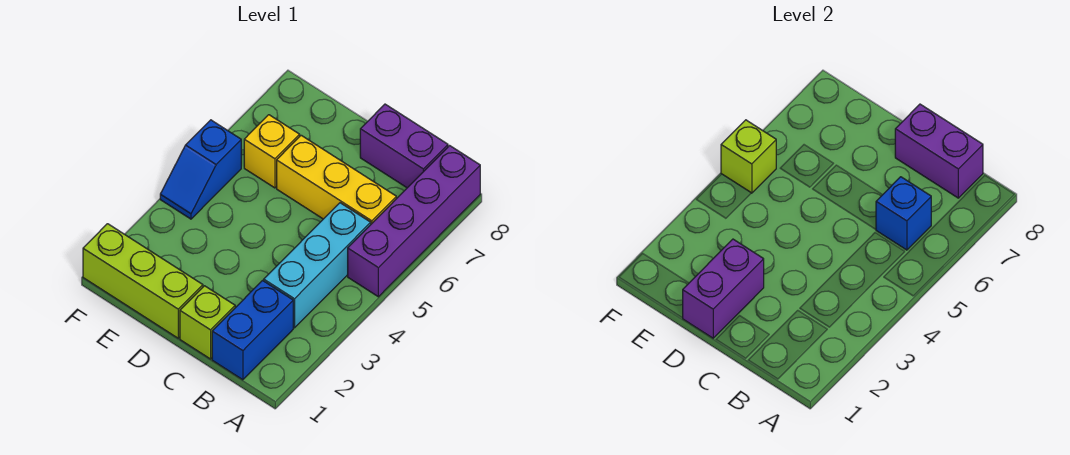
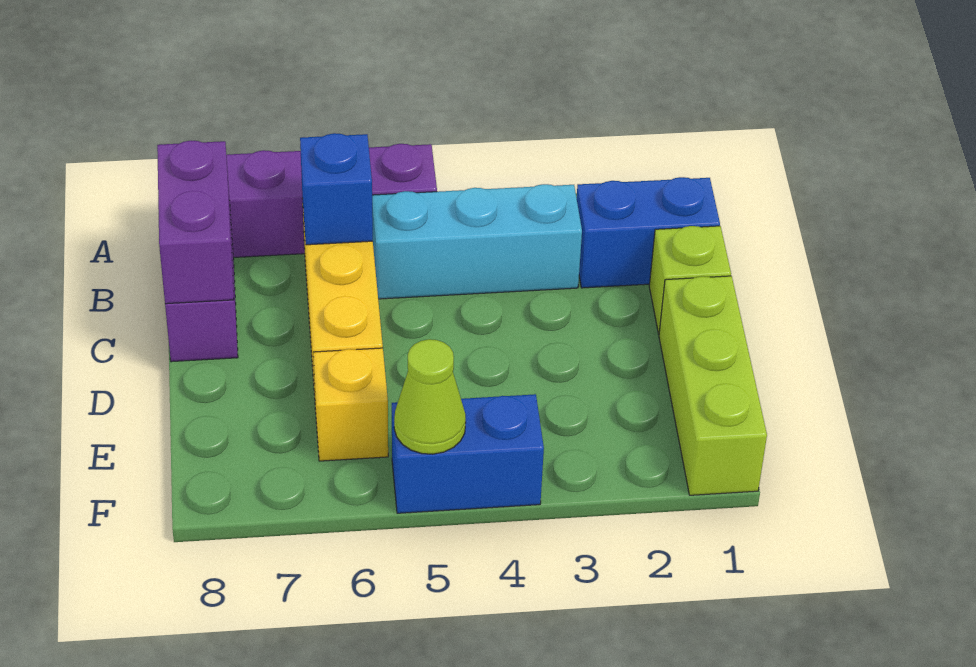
purple brick D1:D2 level 2 -> none
blue slope F4:F5 level 1 top 5 -> blue brick F4:F5 level 1
lime brick F5 level 2 -> lime cone F5 level 2

